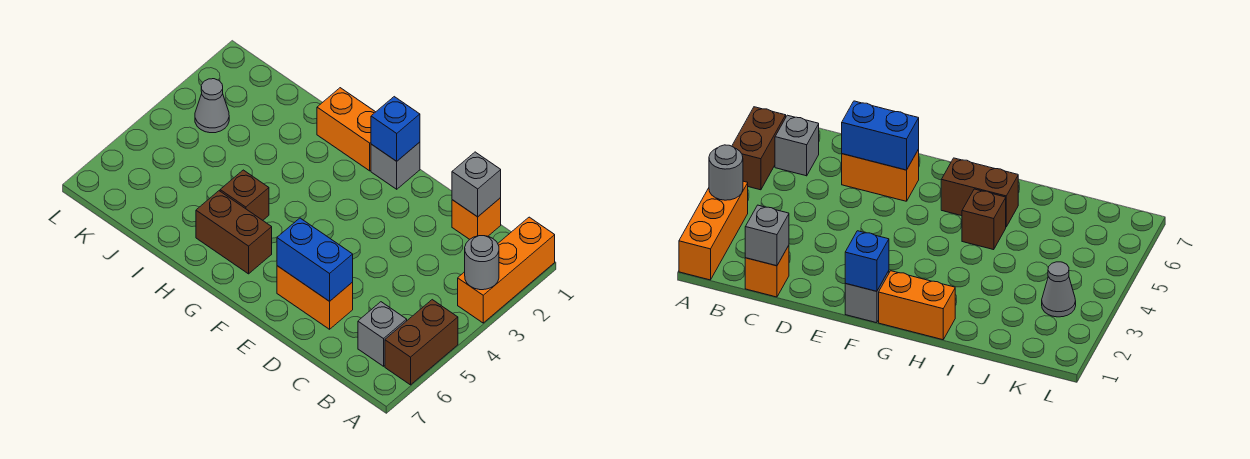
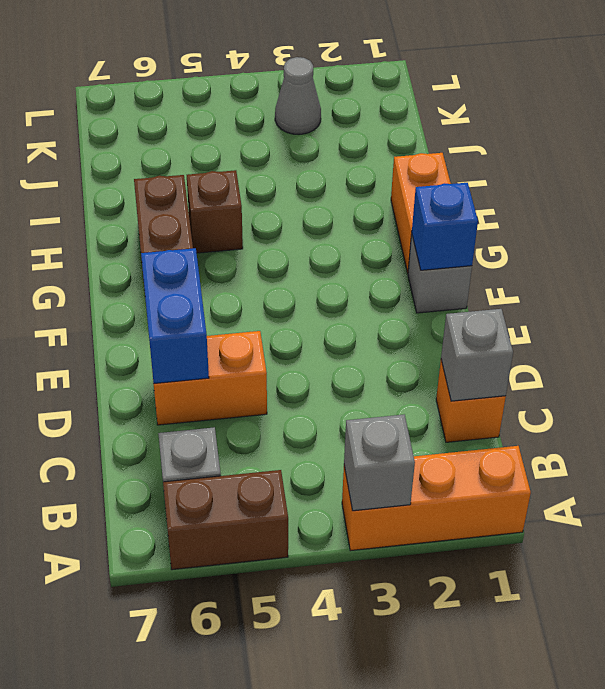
grey round brick A3 level 2 -> grey brick A3 level 2
orange brick D6:E6 level 1 -> orange brick D5:D6 level 1

